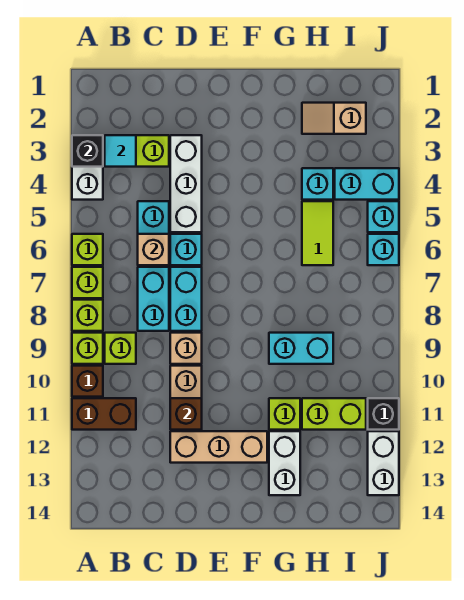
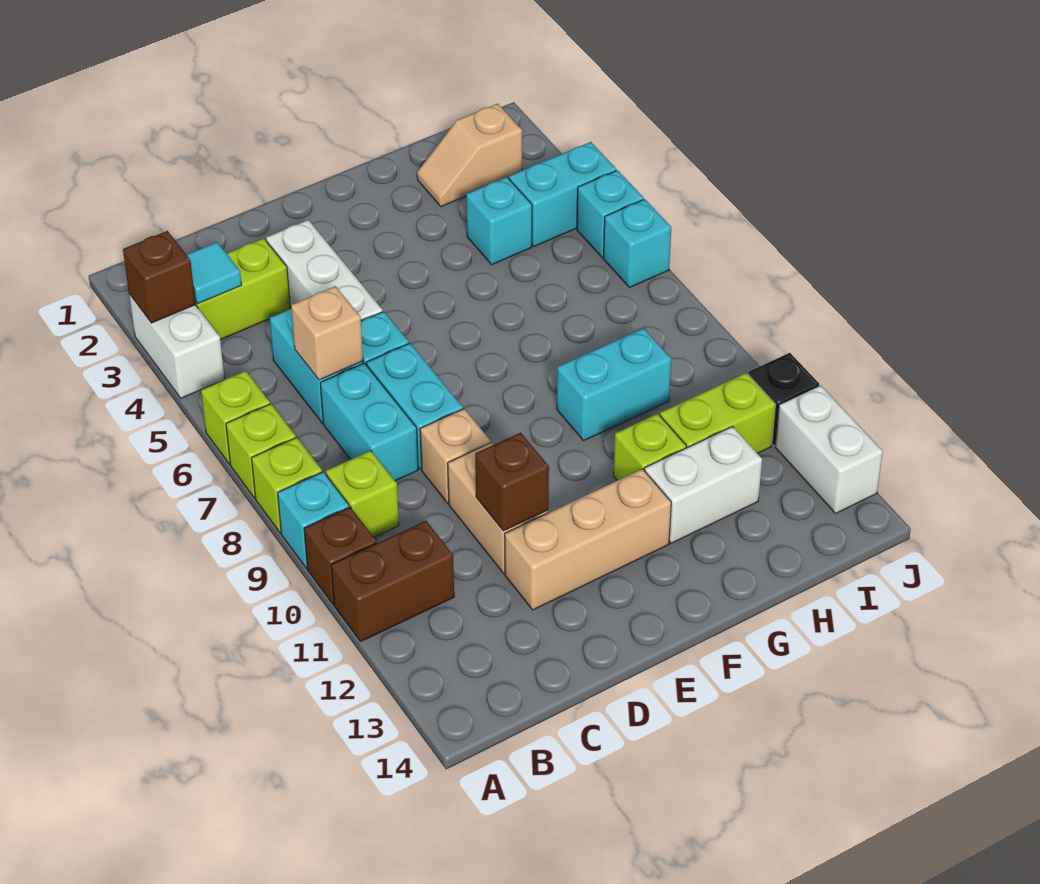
black brick A3 level 2 -> brown brick A3 level 2
lime brick A9 level 1 -> cyan brick A9 level 1
white brick G12:G13 level 1 -> white brick G12:H12 level 1
lime tile H5:H6 level 1 -> none

